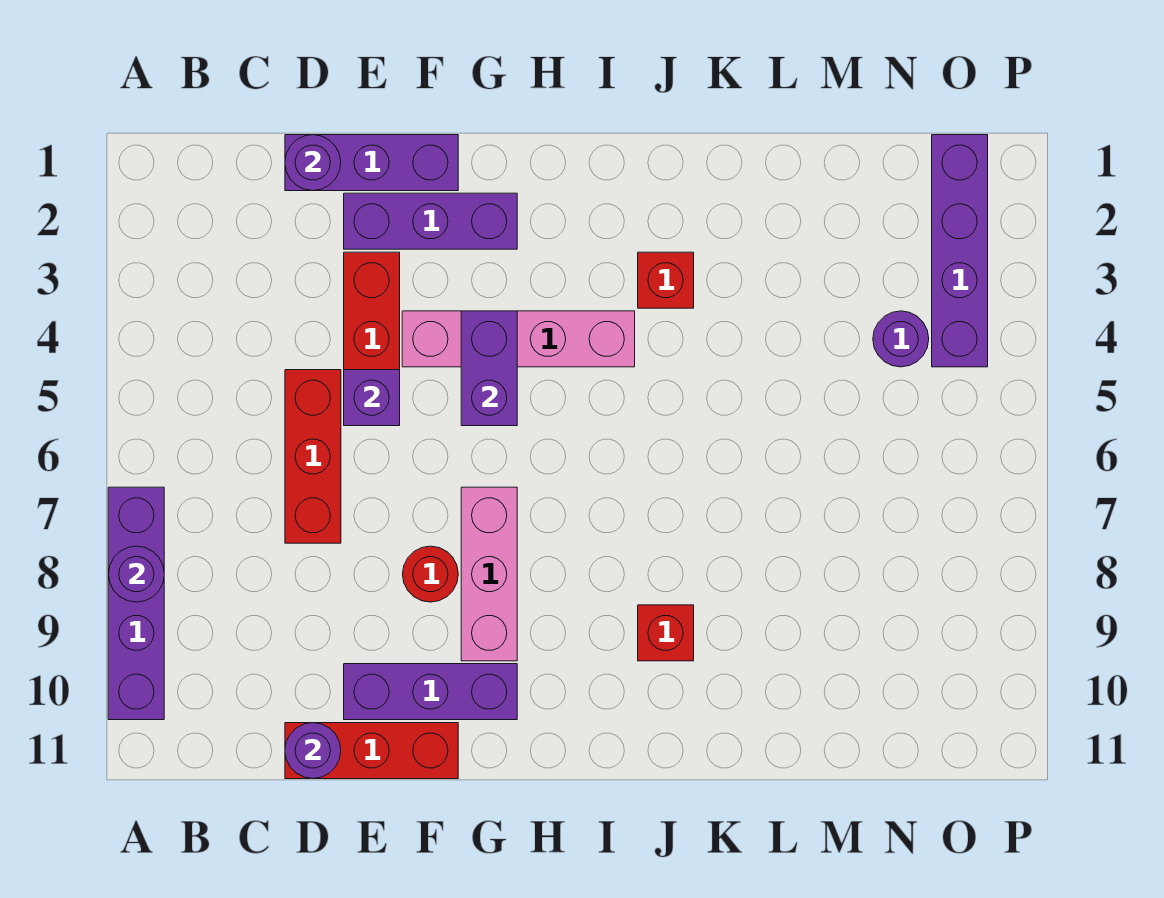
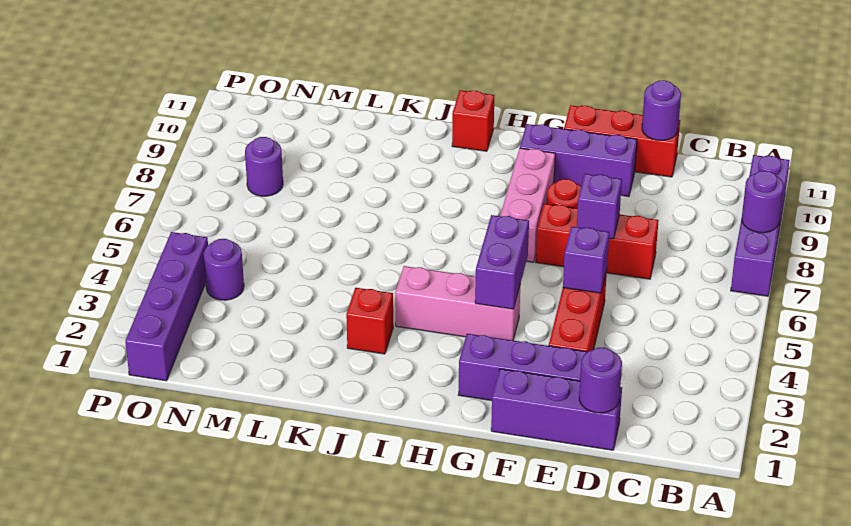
red brick D5:D7 level 1 -> red brick D7:F7 level 1
none -> purple brick E7 level 2
pink brick F4:I4 level 1 -> pink brick G4:I4 level 1
red brick J9 level 1 -> red brick I11 level 1
none -> purple round brick N8 level 1

